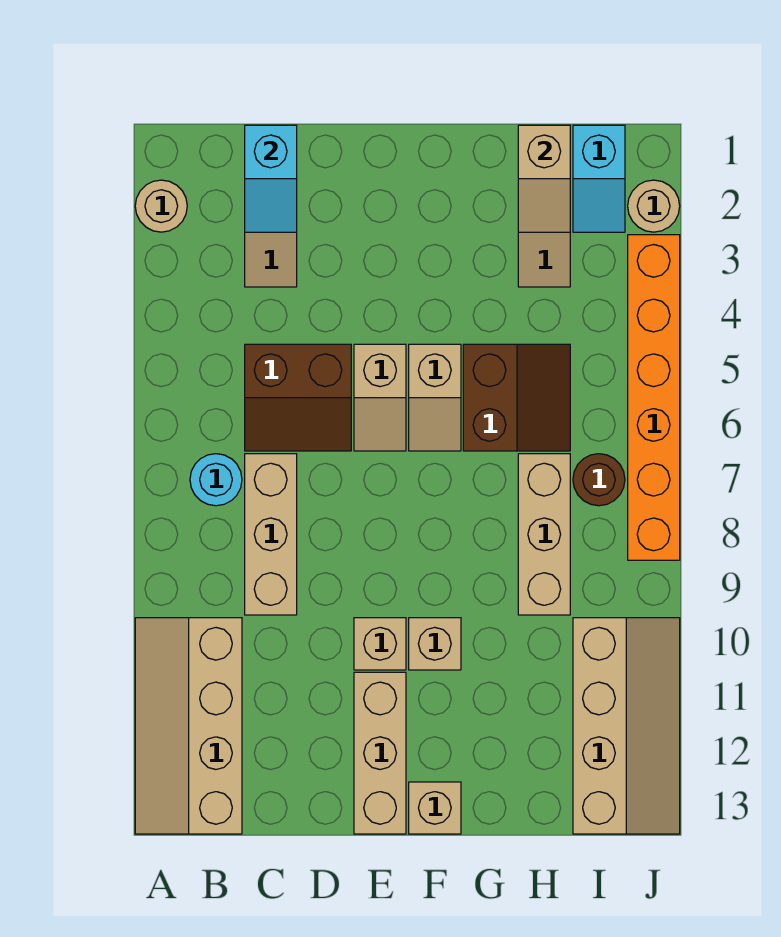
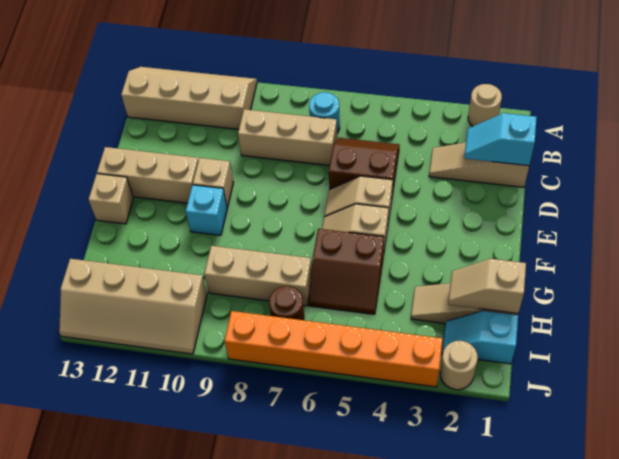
brown slope C5:D6 level 1 top 5 -> brown slope C5:D6 level 1 top D
tan brick F10 level 1 -> cyan brick F10 level 1

